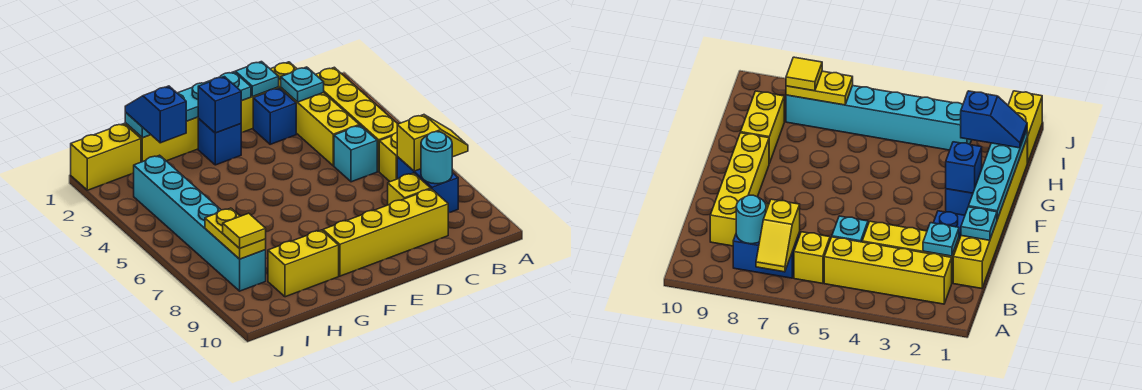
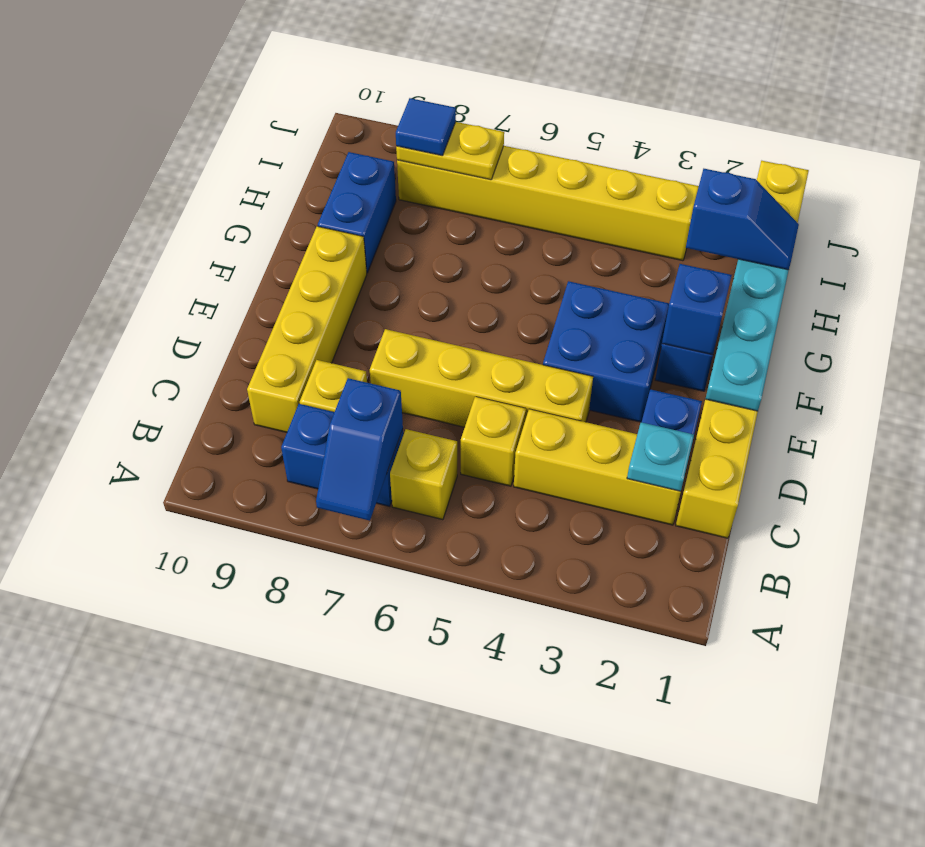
yellow slope A7:B7 level 2 top B -> blue slope A7:B7 level 2 top B
yellow brick B2:B5 level 1 -> yellow brick D4:D7 level 1
cyan round brick B8 level 2 -> none
cyan brick C5 level 1 -> yellow brick C5 level 1
cyan plate D1 level 2 -> none
none -> blue brick E3:F4 level 1
yellow brick G9:H9 level 1 -> blue brick G9:H9 level 1
cyan brick I3:I8 level 1 -> yellow brick I3:I8 level 1
yellow tile I8 level 3 -> blue tile I8 level 3

